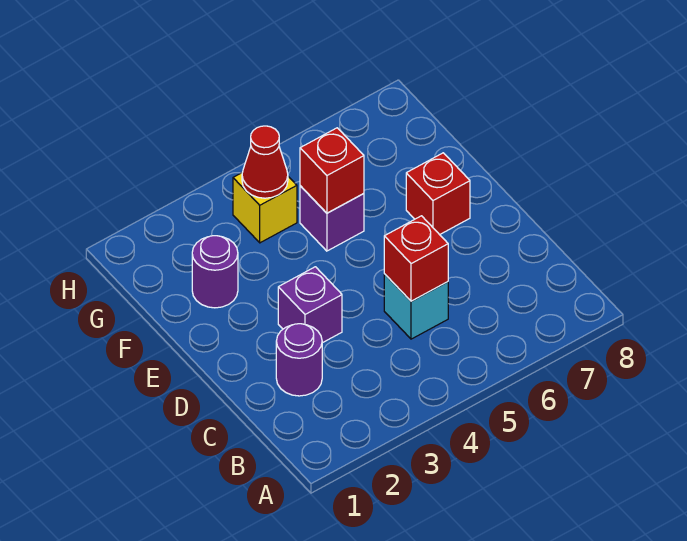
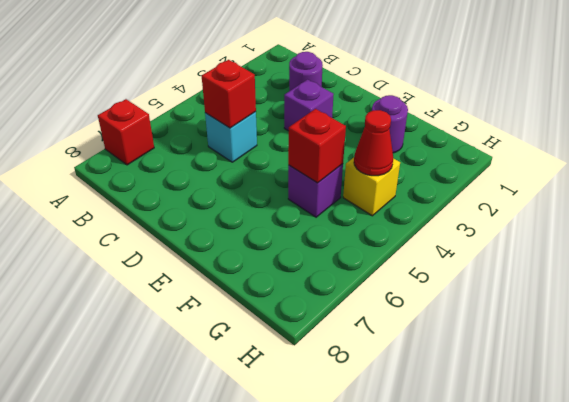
red brick E7 level 1 -> red brick A7 level 1

